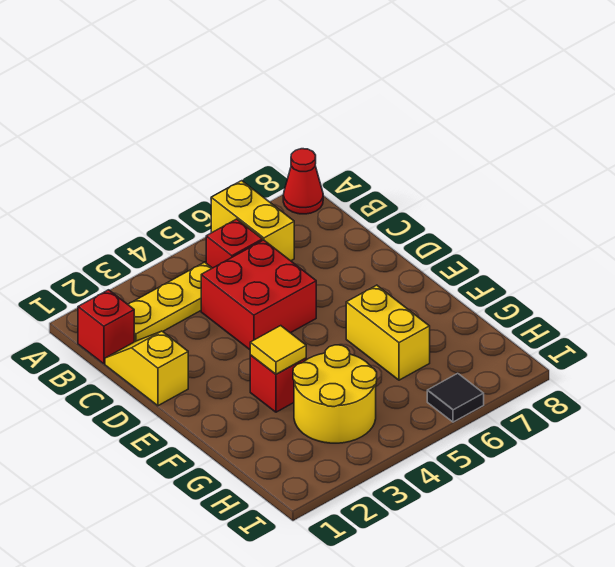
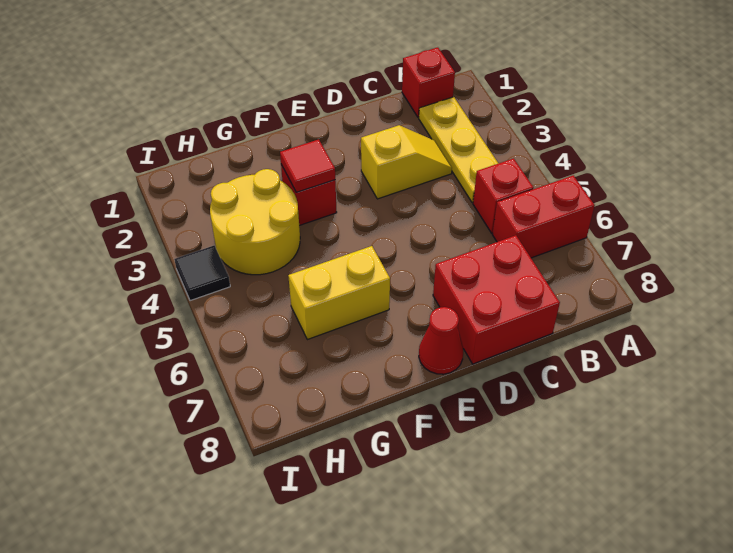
yellow brick A6:B6 level 1 -> red brick A6:B6 level 1
red cone A8 level 1 -> red cone E8 level 1
yellow slope C1:D1 level 1 top D -> yellow slope C3:D3 level 1 top D
red brick C4:D5 level 1 -> red brick C7:D8 level 1
yellow tile F3 level 2 -> red tile F3 level 2
black tile I6 level 1 -> black tile I4 level 1

